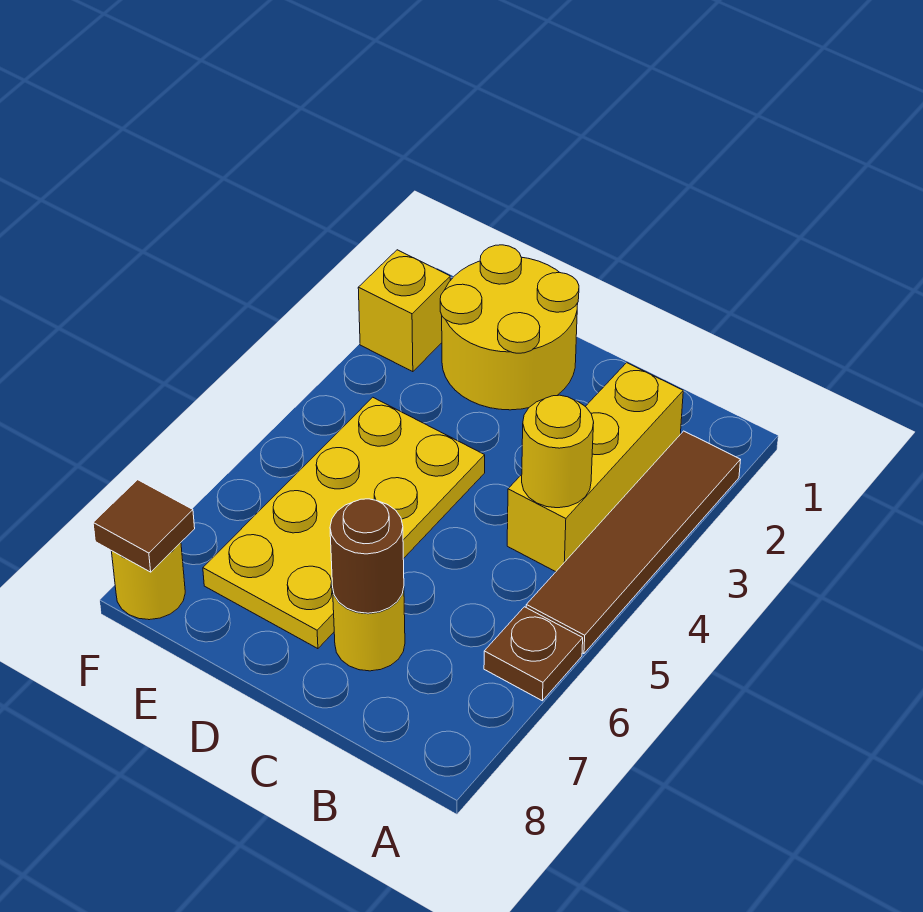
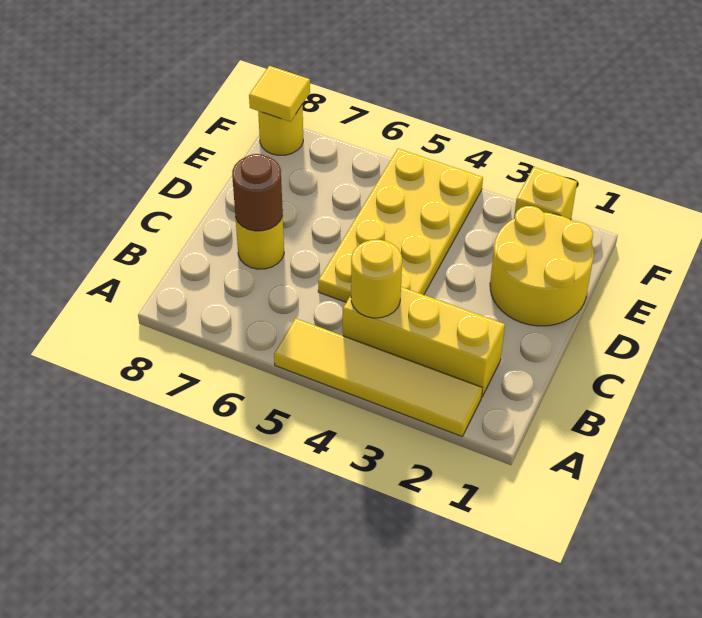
brown tile A2:A5 level 1 -> yellow tile A2:A5 level 1
brown plate A6 level 1 -> none
yellow plate D4:E7 level 1 -> yellow plate C4:F5 level 1
brown tile F8 level 2 -> yellow tile F8 level 2

